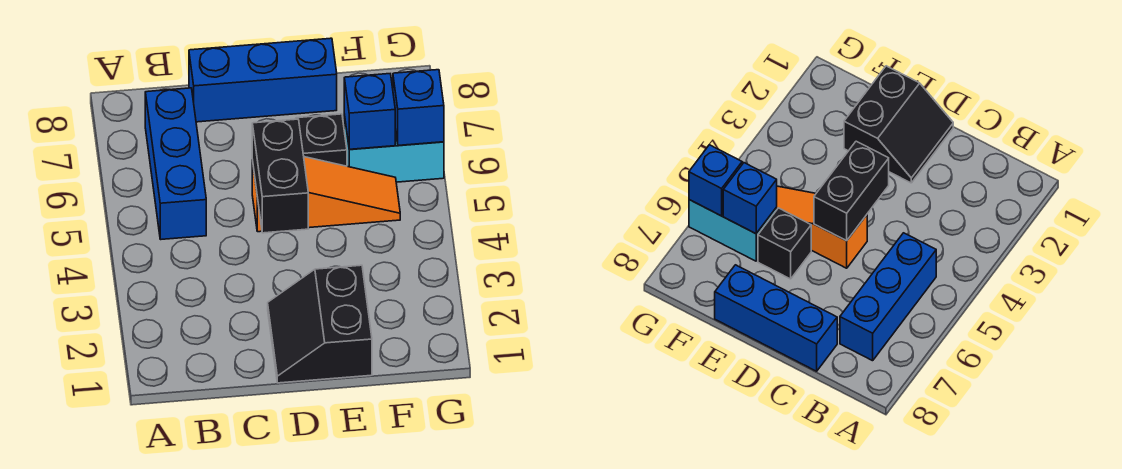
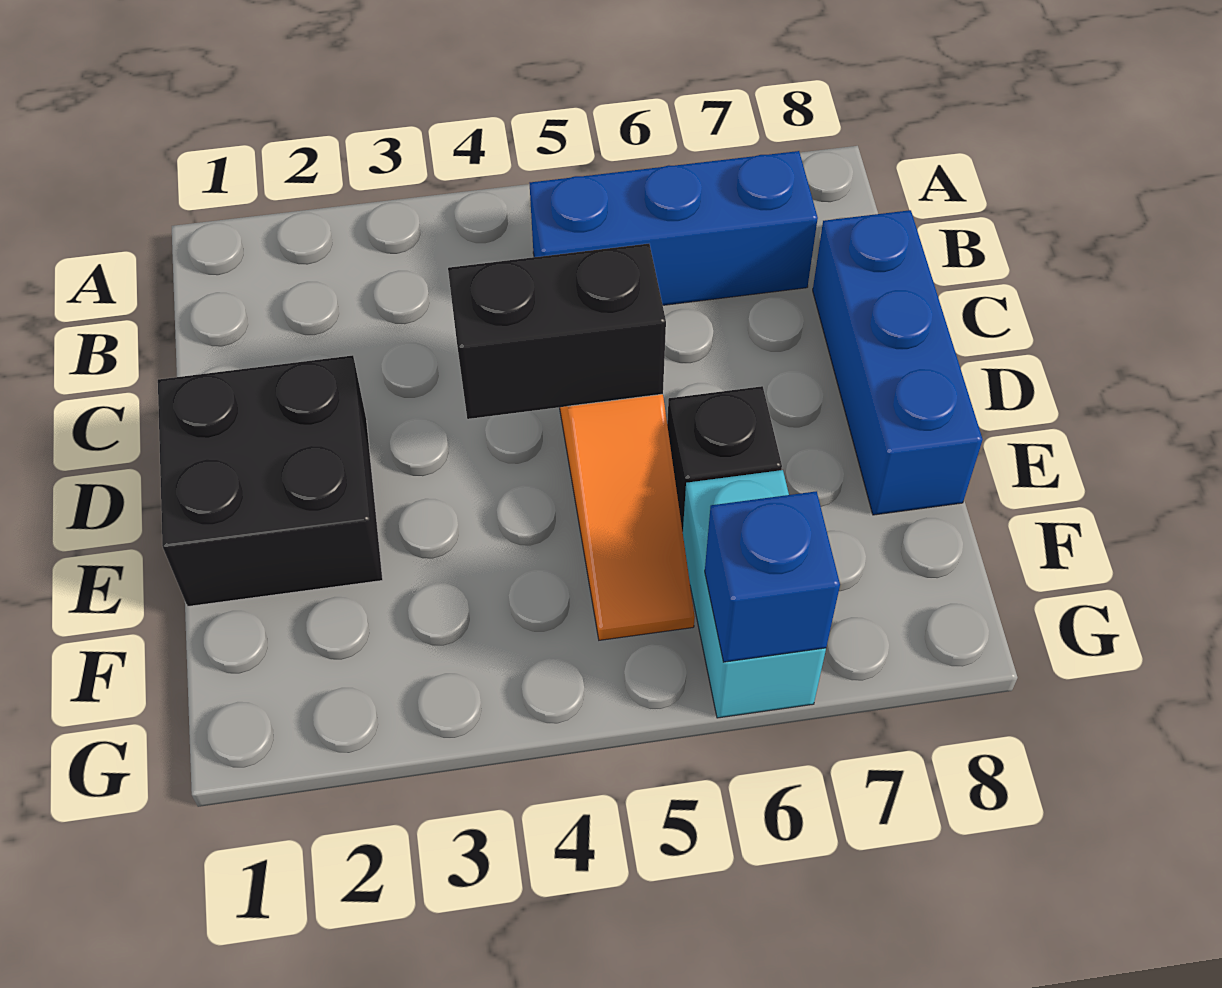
black slope D1:E2 level 1 top E -> black brick D1:E2 level 1
blue brick F6 level 2 -> none

